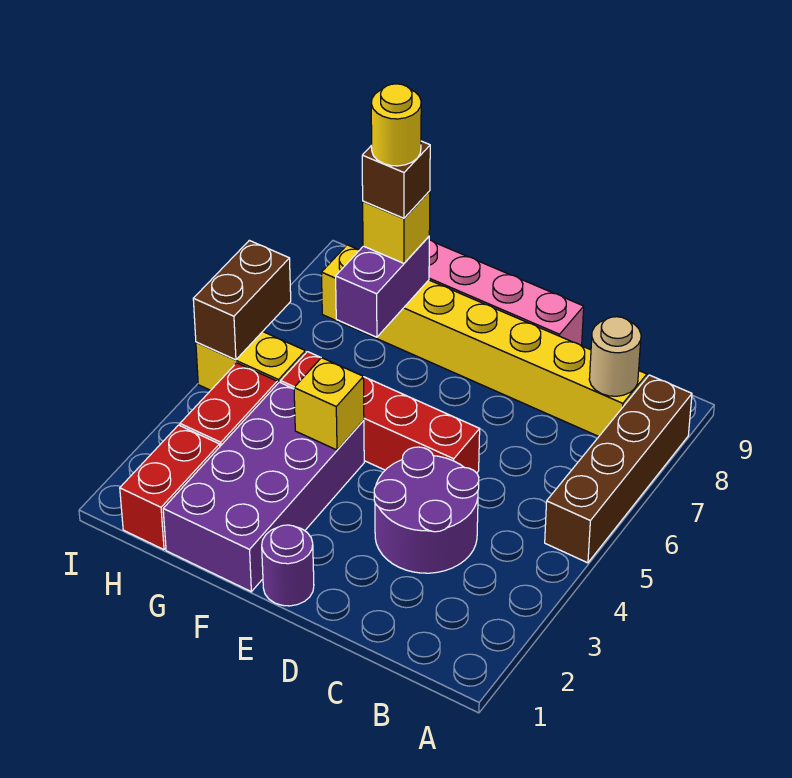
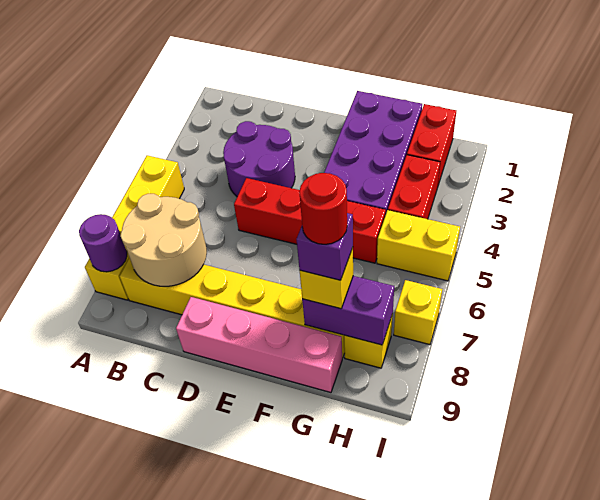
brown brick A5:A8 level 1 -> yellow brick A5:A8 level 1
tan round brick B8 level 2 -> tan round brick B7:C8 level 2
purple round brick E1 level 1 -> purple round brick A8 level 2
yellow brick F4 level 2 -> yellow brick I7 level 1
purple brick G7:G8 level 2 -> purple brick G8:H8 level 2
brown brick G8 level 4 -> purple brick G8 level 4
yellow round brick G8 level 5 -> red round brick G8 level 5
brown brick I5:I6 level 2 -> none

